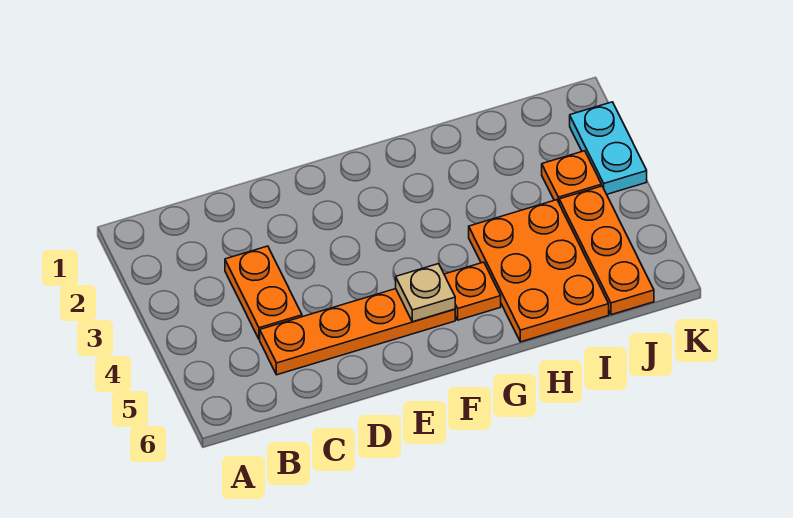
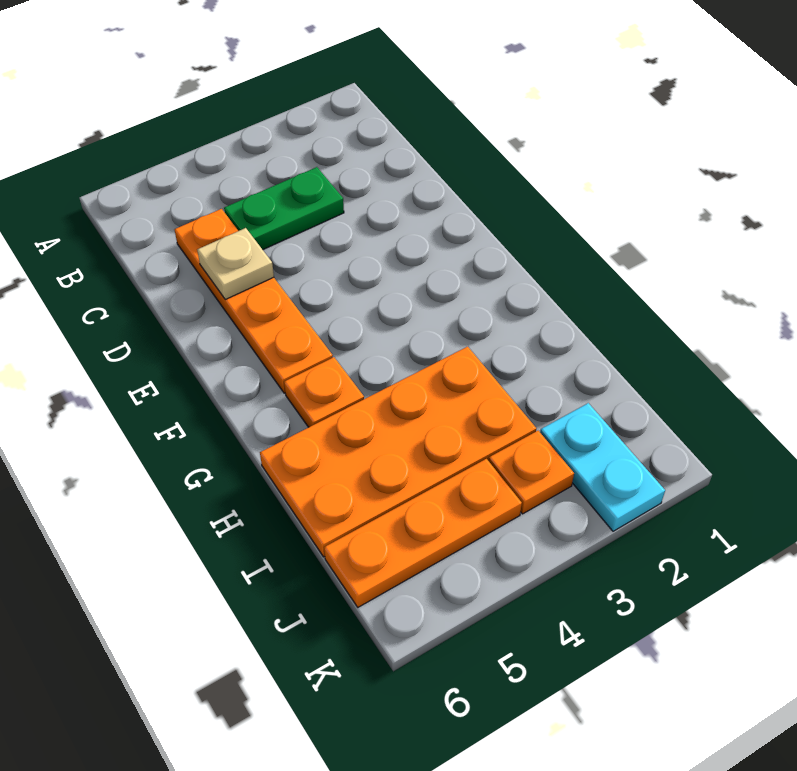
orange plate C3:C4 level 1 -> green plate C3:C4 level 1
tan plate F5 level 2 -> tan plate D5 level 2
orange plate H4:I6 level 1 -> orange plate H3:I6 level 1
cyan plate K2:K3 level 1 -> cyan plate J2:K2 level 1

